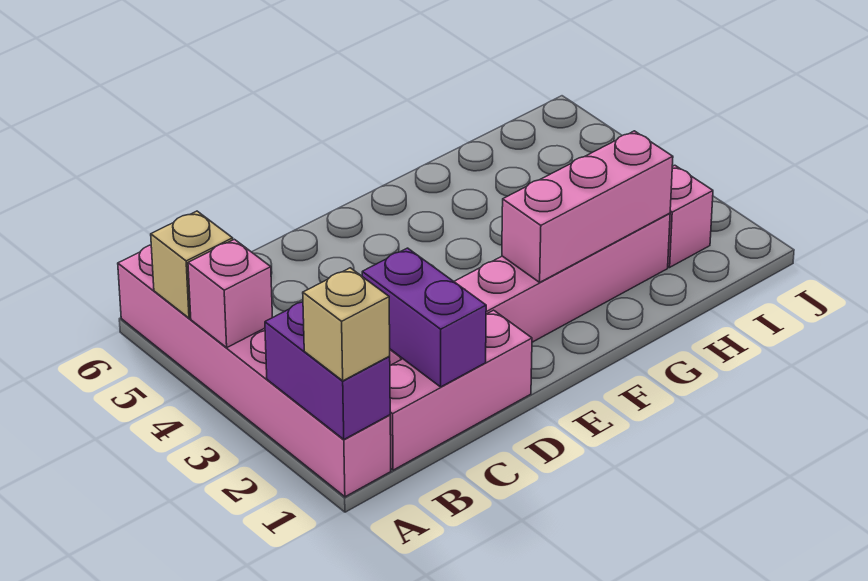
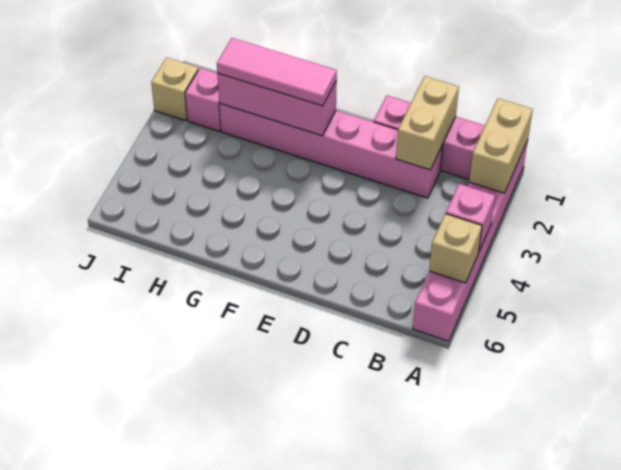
purple brick A1:A2 level 2 -> tan brick A1:A2 level 2
tan brick A1 level 3 -> tan brick J2 level 1
purple brick C1:C2 level 2 -> tan brick C1:C2 level 2
none -> pink tile F2:H2 level 3

